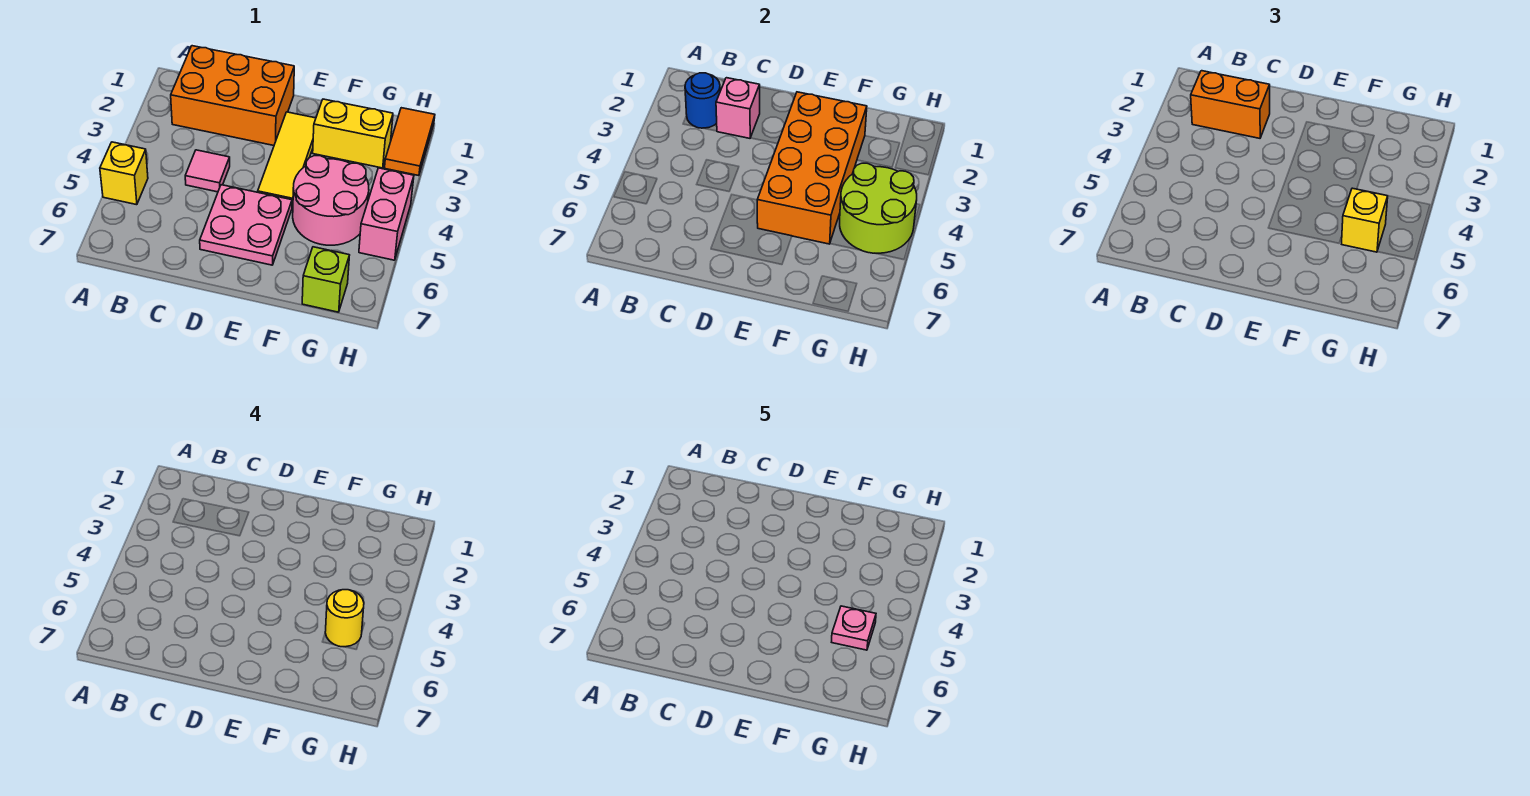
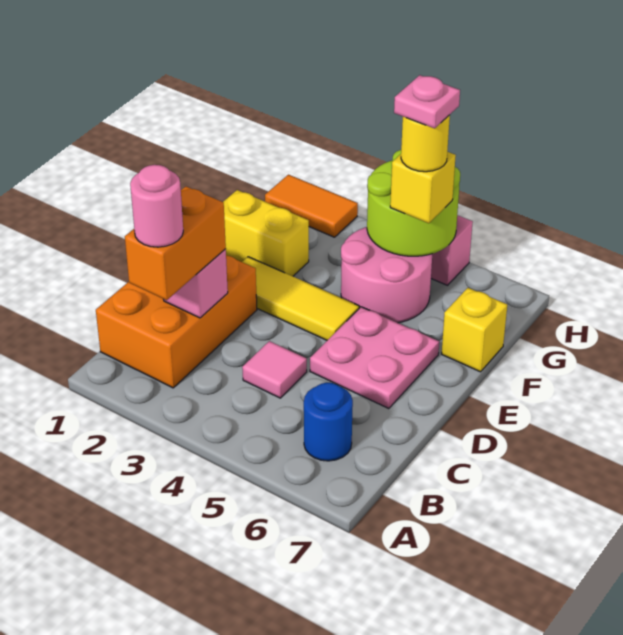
yellow brick A5 level 1 -> yellow brick F7 level 1
blue round brick B2 level 2 -> blue round brick B6 level 1
none -> pink round brick B2 level 4
orange brick E2:F5 level 2 -> none
yellow brick F2:G2 level 1 -> yellow brick F1:F2 level 1
lime brick G7 level 1 -> none

